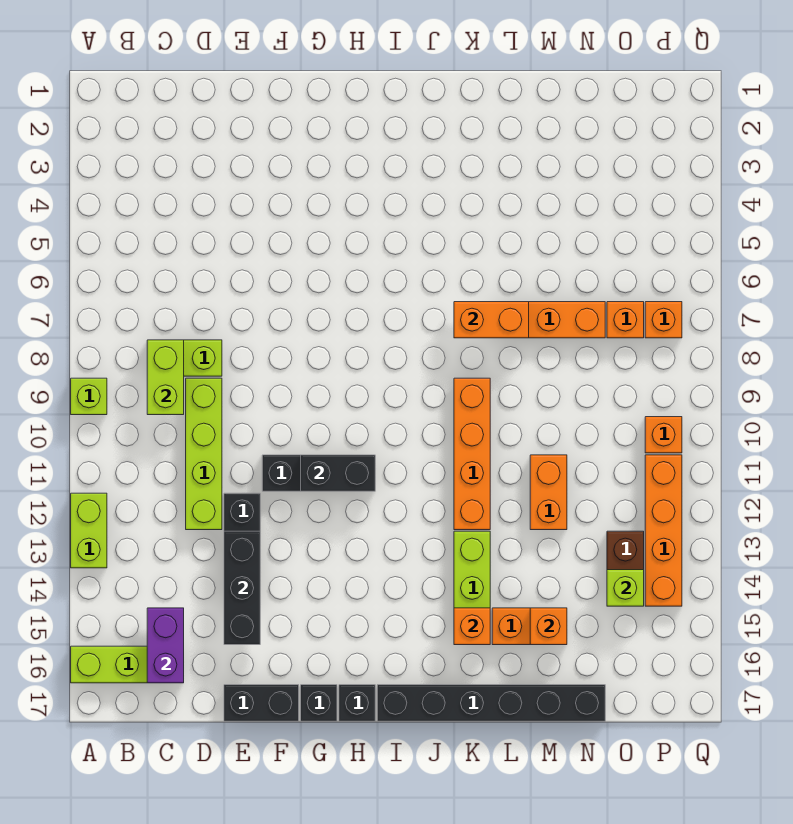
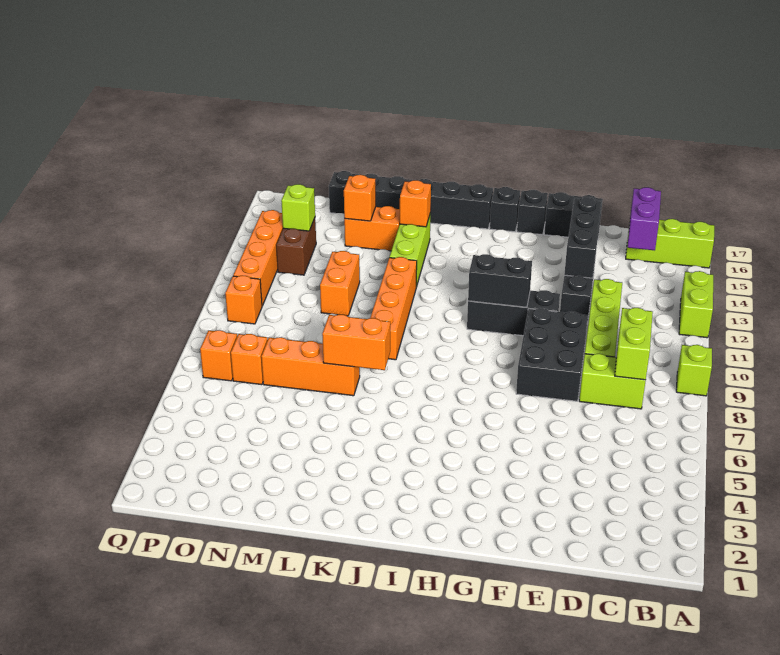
none -> black brick E8:F10 level 1

